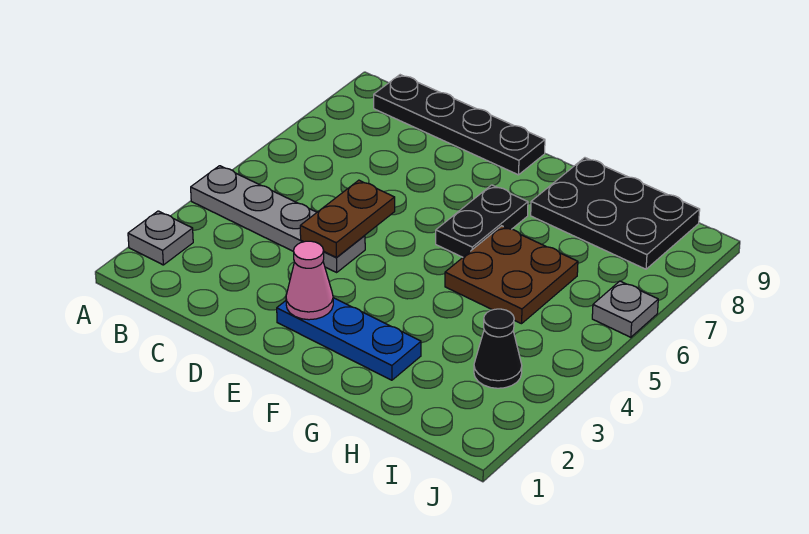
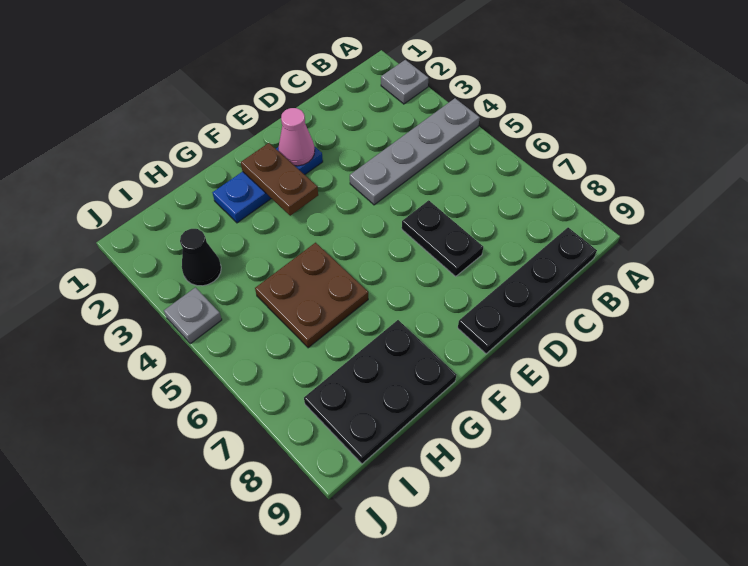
brown plate D4:D5 level 2 -> brown plate F2:F3 level 2
black plate F6:F7 level 1 -> black plate D6:D7 level 1
grey plate J6 level 1 -> grey plate J4 level 1

